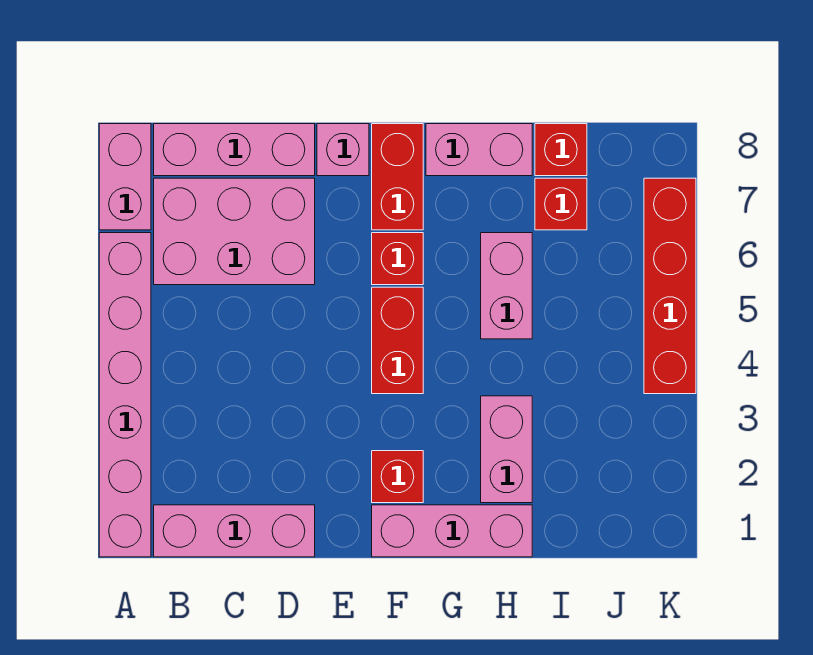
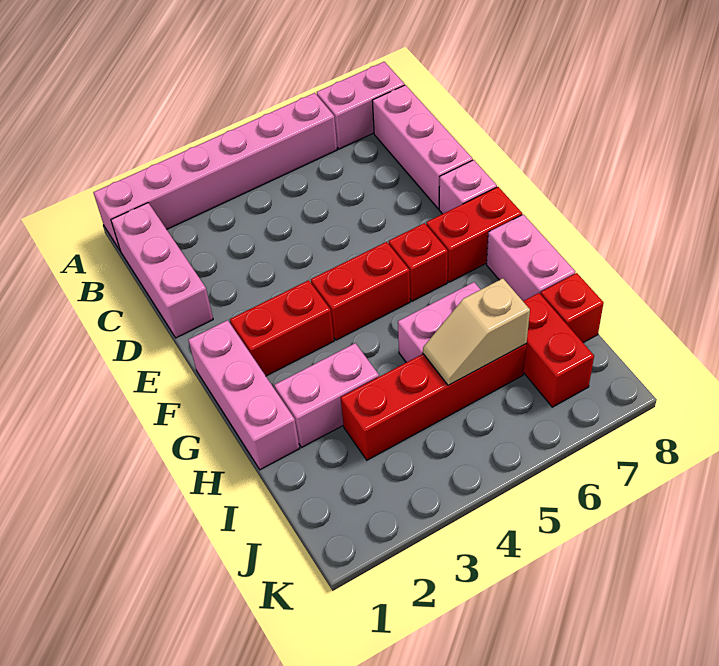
pink brick B6:D7 level 1 -> none
red brick F2 level 1 -> red brick F2:F3 level 1
none -> tan slope I5:I6 level 2 top 6
red brick I7 level 1 -> red brick I7:J7 level 1
red brick K4:K7 level 1 -> red brick I3:I6 level 1

